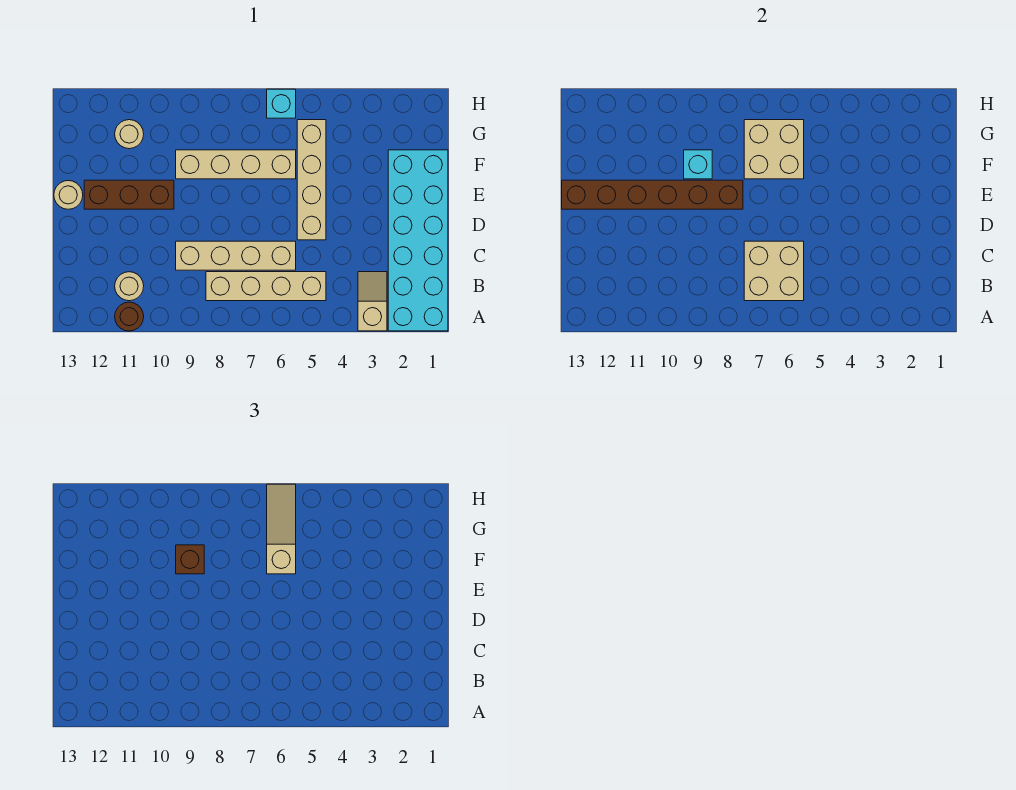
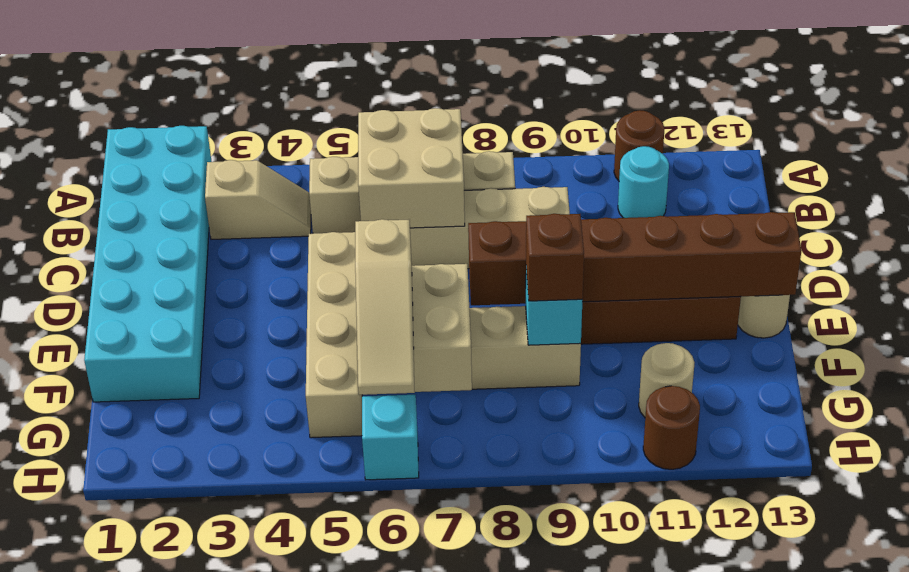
tan slope A3:B3 level 1 top A -> tan slope B3:B4 level 1 top 3
tan round brick B11 level 1 -> cyan round brick B11 level 1
none -> brown round brick H11 level 1

